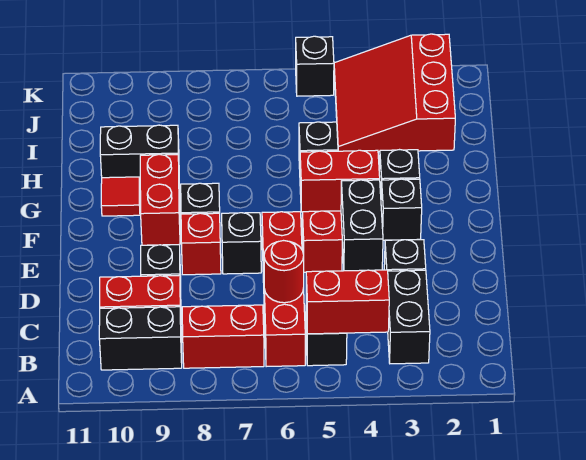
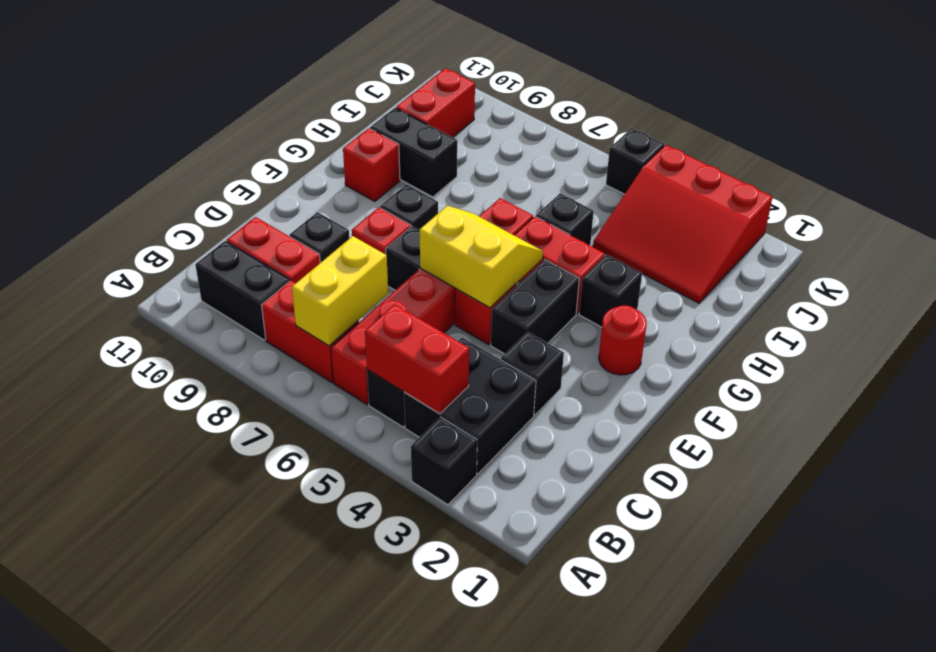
black brick B3:C3 level 1 -> black brick B3:C4 level 1
red brick B6:E6 level 1 -> red brick B6:G6 level 1
none -> yellow brick B7:C7 level 2
red round brick C6 level 2 -> red round brick F2 level 1
none -> yellow slope E5:F6 level 2 top E
black brick F3 level 1 -> black brick A3 level 1
red brick F9:G9 level 1 -> red brick I10:J10 level 1
red tile G10 level 1 -> red brick G10 level 1
red slope I2:K4 level 1 top 2 -> red slope I2:K4 level 1 top K

